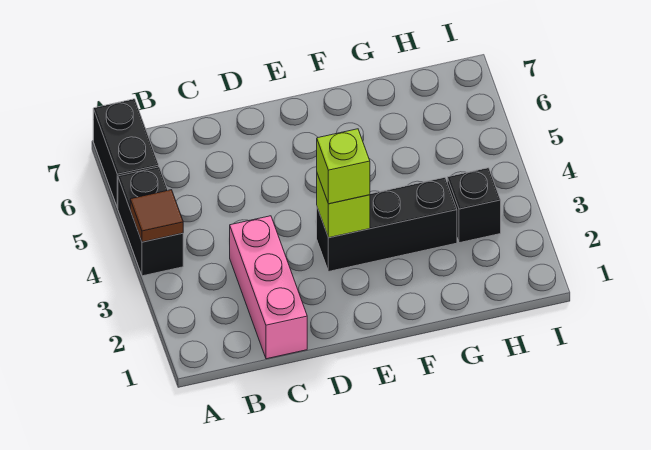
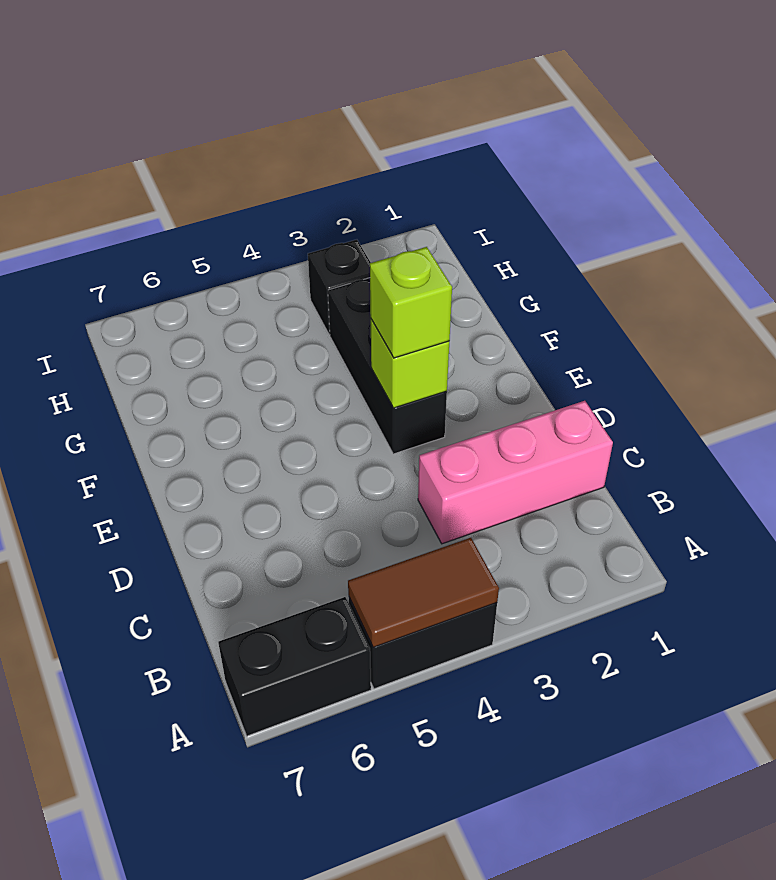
brown tile A4 level 2 -> brown tile A4:A5 level 2

